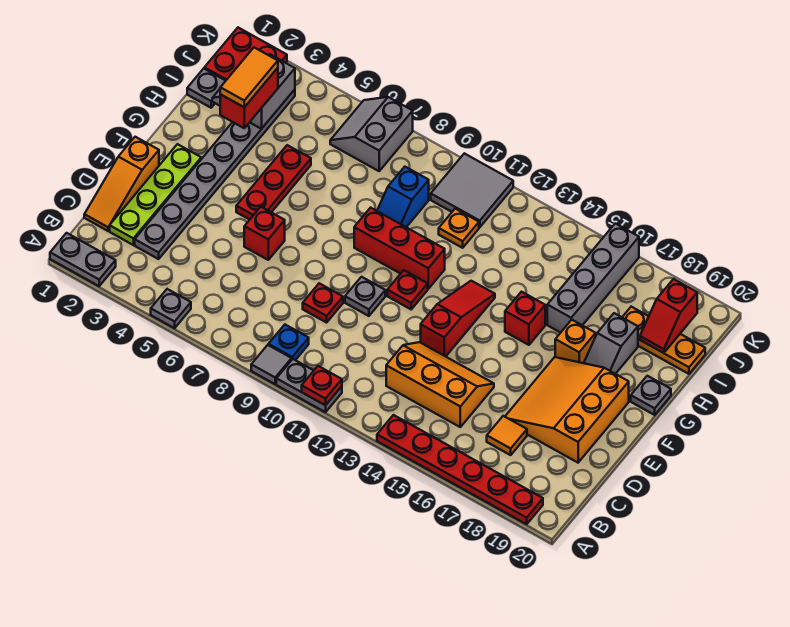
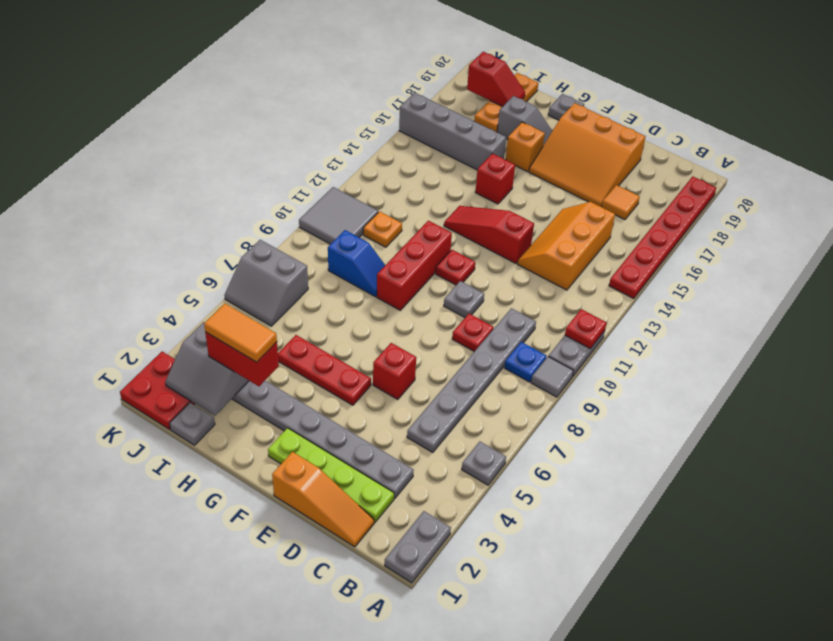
none -> grey plate C5:C10 level 1

